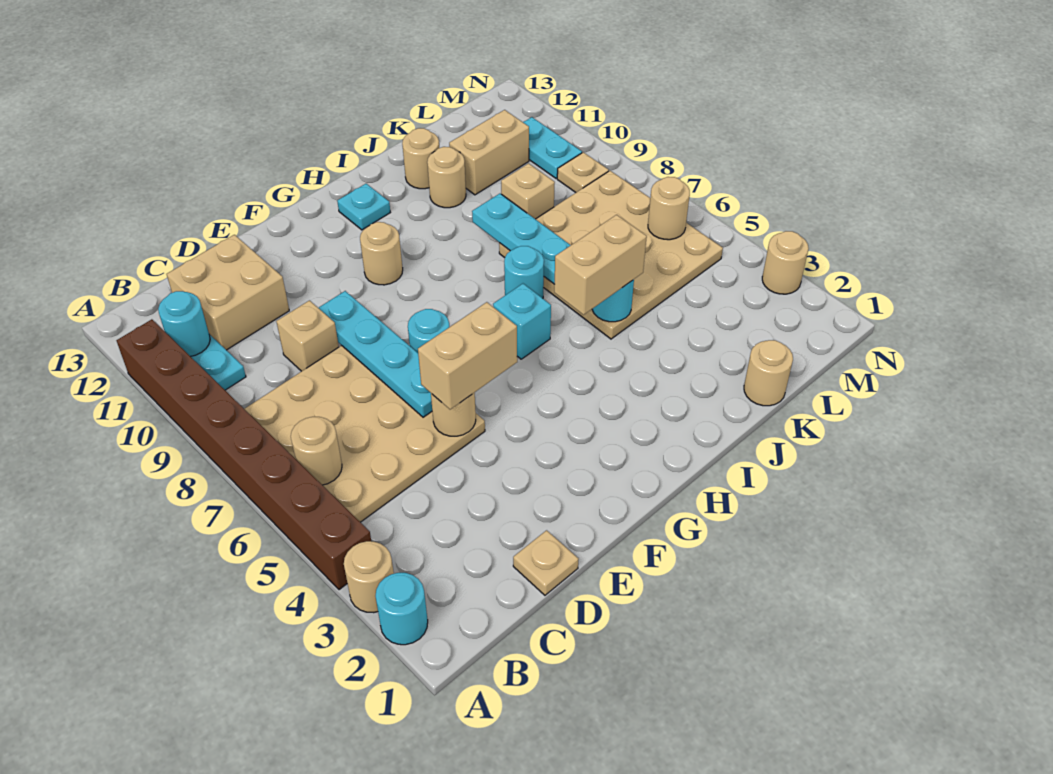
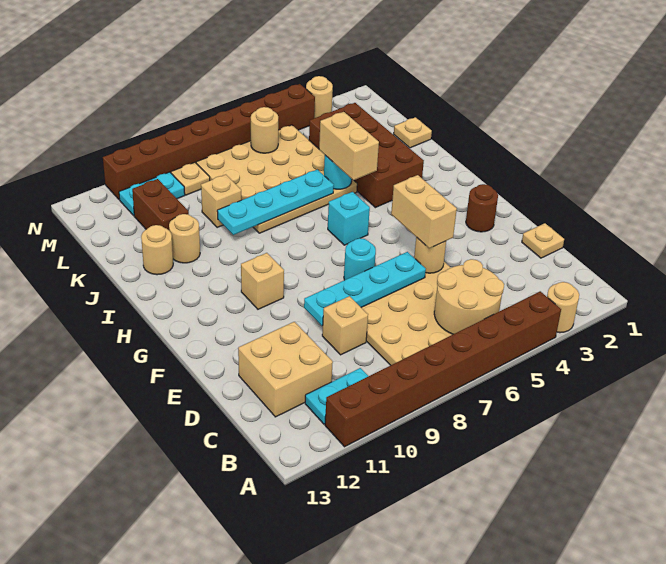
cyan round brick A2 level 1 -> none
tan round brick B6 level 2 -> tan round brick B5:C6 level 2
cyan round brick B11 level 2 -> none
none -> brown round brick F2 level 1
tan round brick G10 level 1 -> tan brick G10 level 1
cyan plate H12 level 1 -> none
none -> brown brick I3:L4 level 1
cyan round brick I7 level 1 -> none
tan round brick K1 level 1 -> tan plate K1 level 1
tan brick K11:L11 level 1 -> brown brick K11:L11 level 1
none -> brown brick N4:N11 level 1

